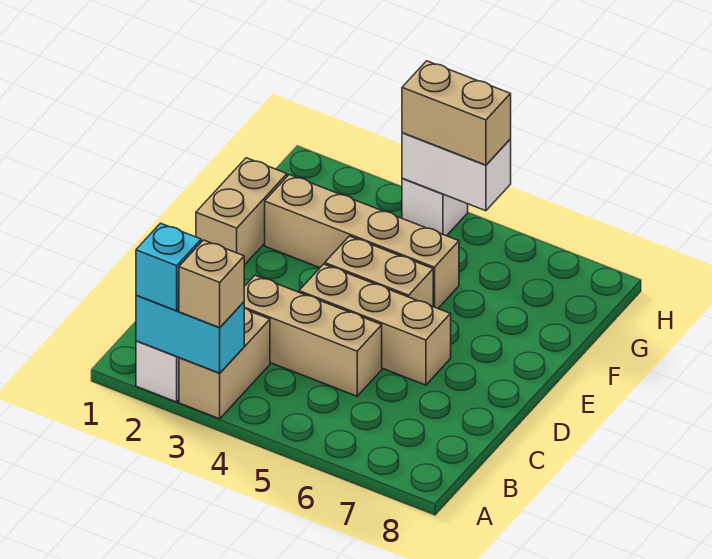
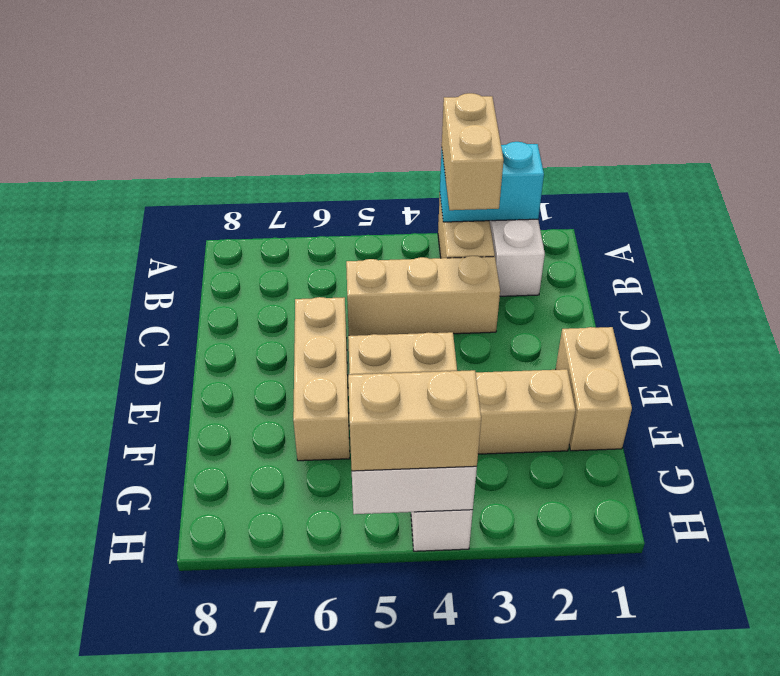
cyan brick A2 level 3 -> none
tan brick A3 level 3 -> tan brick A3:B3 level 3
tan brick D4:D6 level 1 -> tan brick D6:F6 level 1

